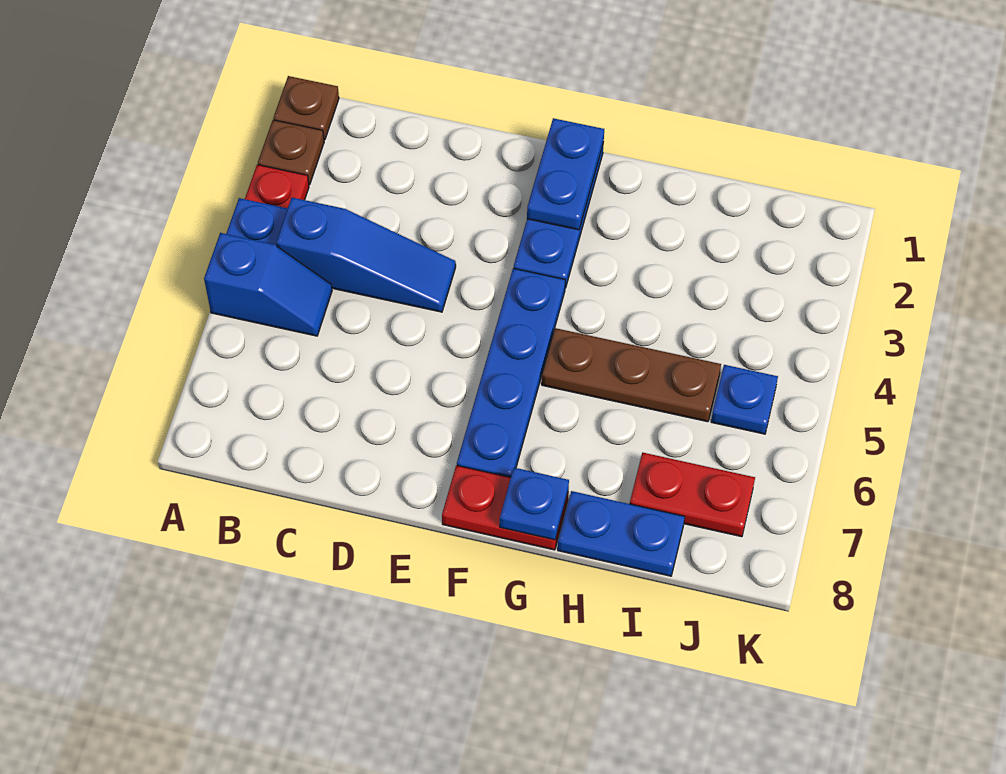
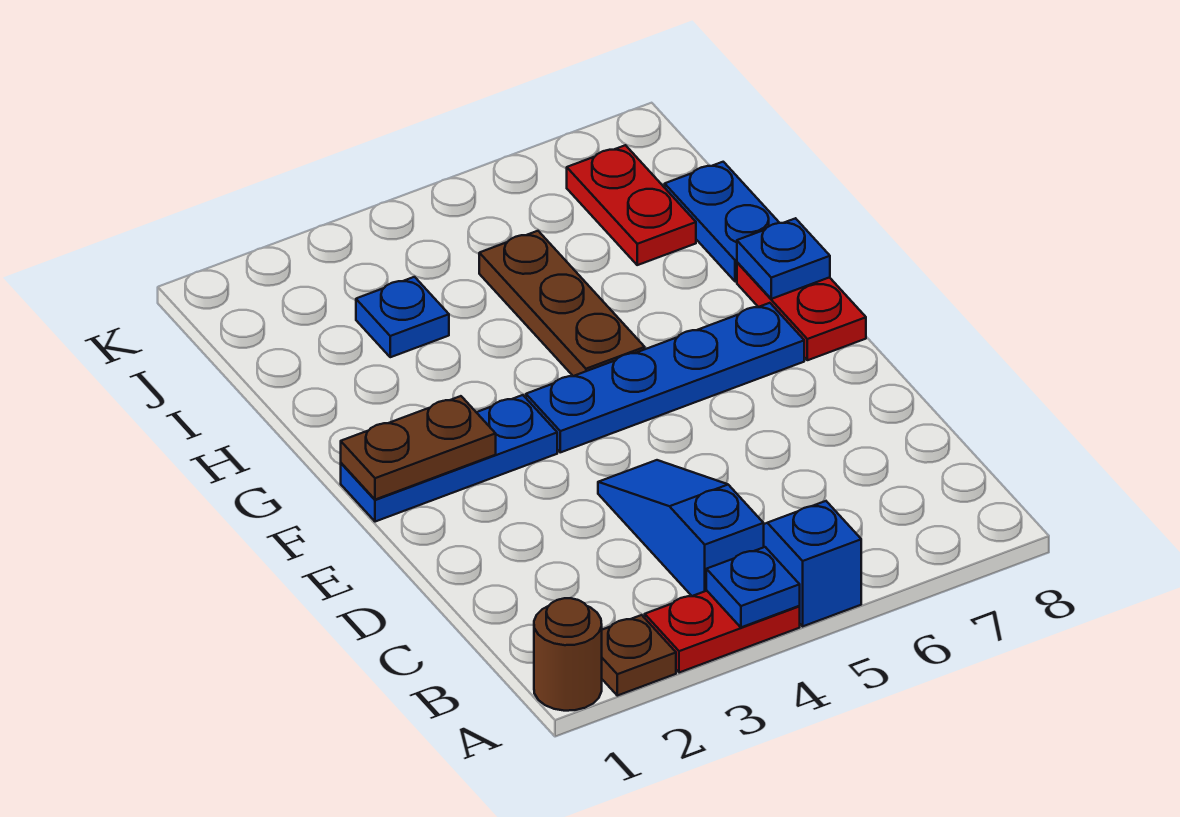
brown plate A1 level 1 -> brown round brick A1 level 1
blue plate F1:F2 level 2 -> brown plate F1:F2 level 2
blue plate J5 level 1 -> blue plate I3 level 1

